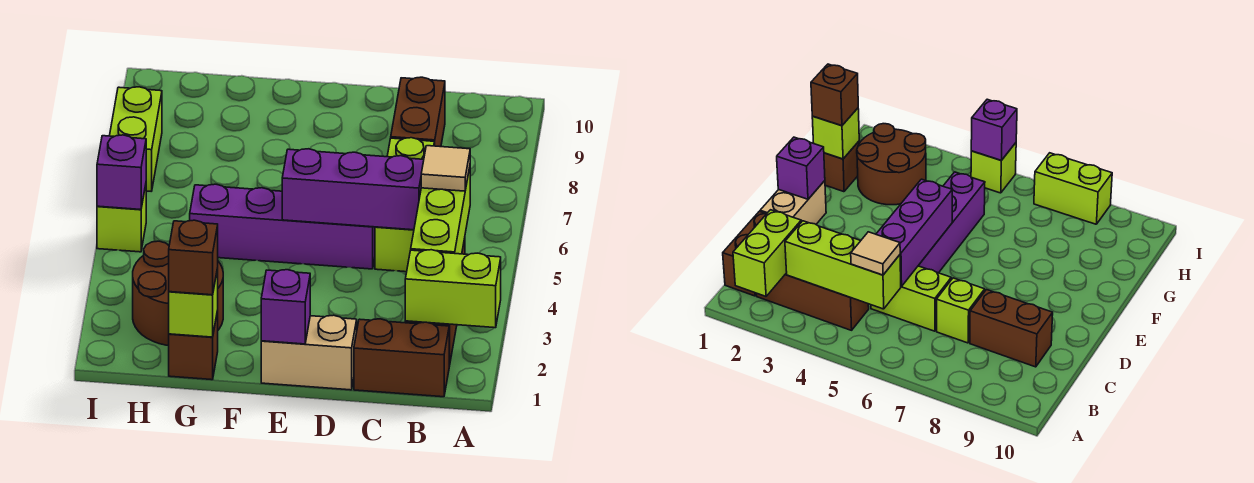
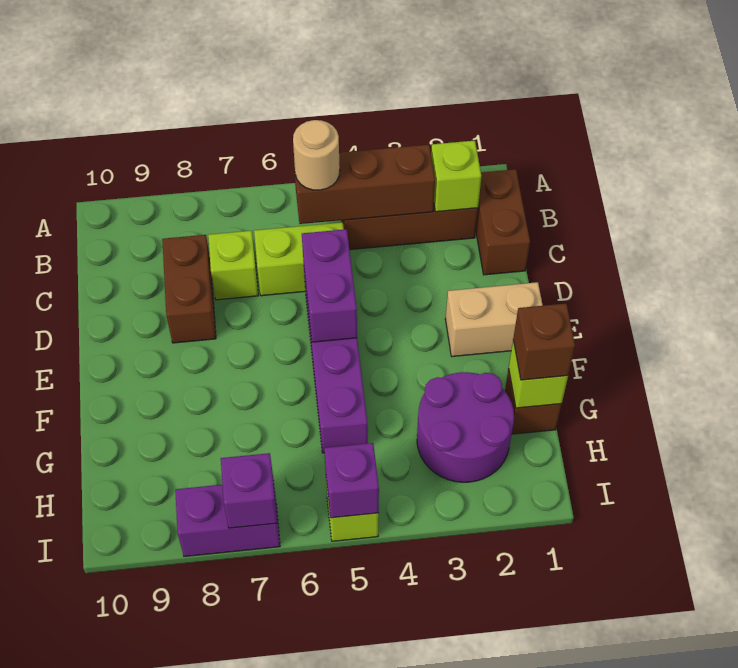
lime brick A2:B2 level 2 -> lime brick B2 level 2
lime brick B3:B5 level 2 -> brown brick B3:B5 level 2
tan tile B5 level 3 -> tan round brick B5 level 3
purple brick C5:E5 level 2 -> purple brick D5:E5 level 2
brown brick C8:C9 level 1 -> brown brick C8:D8 level 1
tan brick D1:E1 level 1 -> tan brick E1:E2 level 1
purple brick E1 level 2 -> purple brick I7 level 2
brown round brick G2:H3 level 1 -> purple round brick G2:H3 level 1
lime brick I7:I8 level 1 -> purple brick I7:I8 level 1

